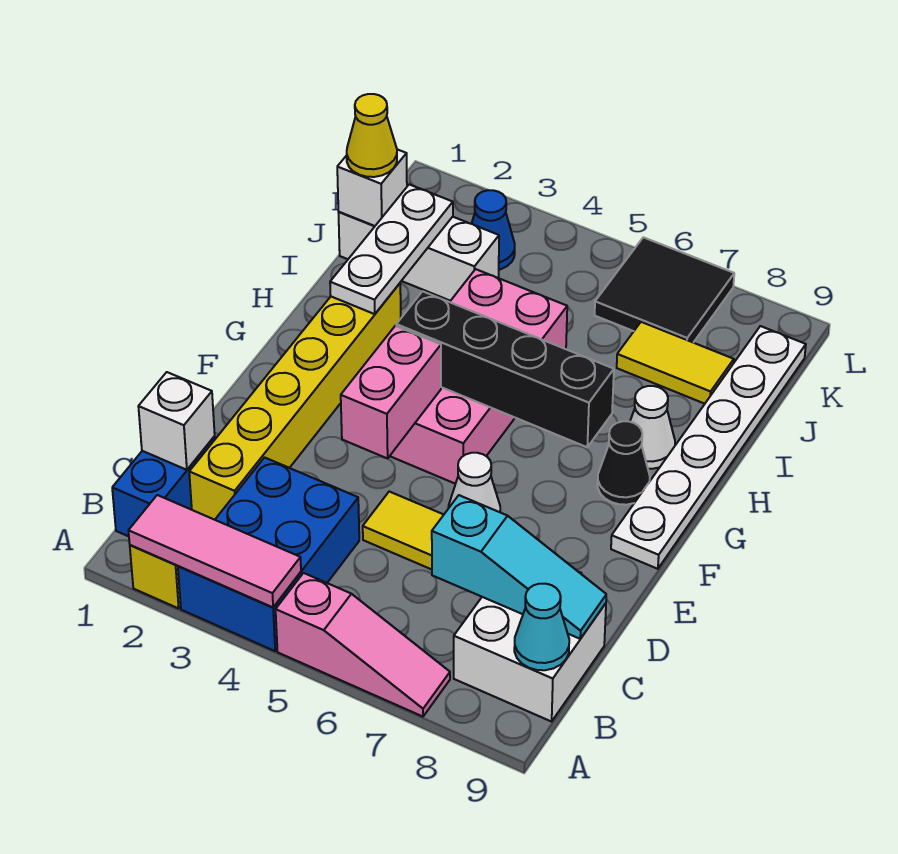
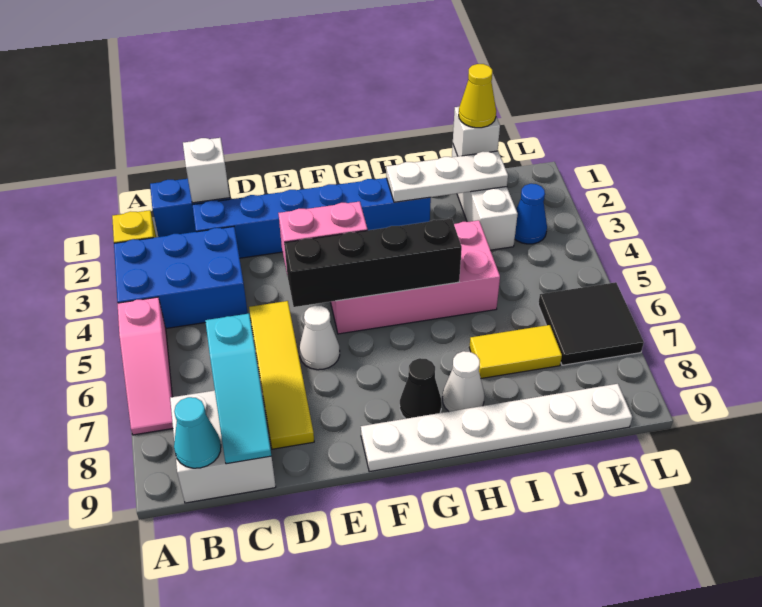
pink tile A2:A4 level 2 -> none
yellow brick C2:H2 level 1 -> blue brick C2:H2 level 1
black brick G4:G7 level 2 -> black brick E5:H5 level 2
yellow tile J7:J8 level 1 -> yellow tile I7:J7 level 1

